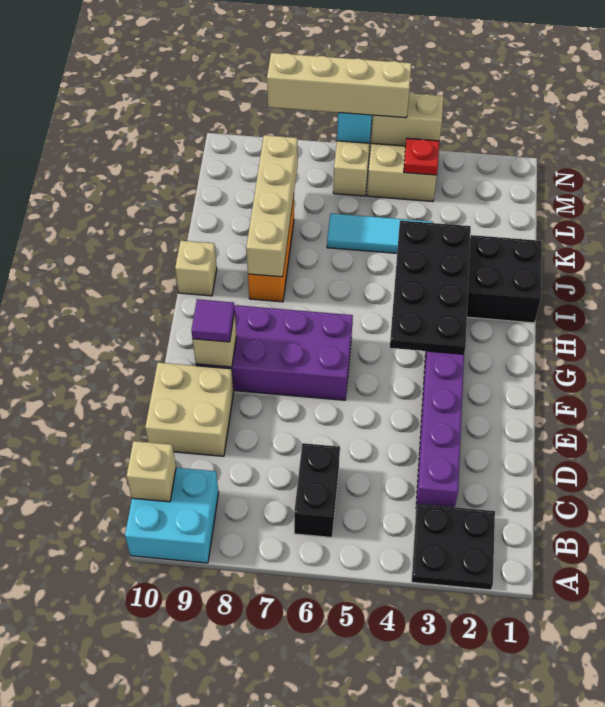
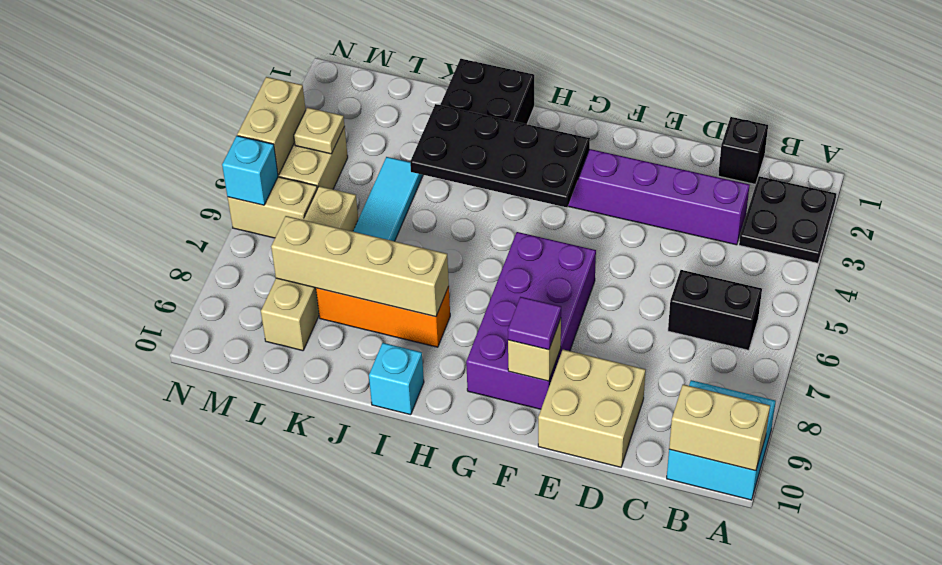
tan brick B10 level 2 -> tan brick A10:B10 level 2
none -> black brick C1 level 1
tan brick I10 level 1 -> cyan brick I10 level 1
red plate M4 level 2 -> tan plate M4 level 2
tan brick N5:N8 level 3 -> tan brick L6:L9 level 1

